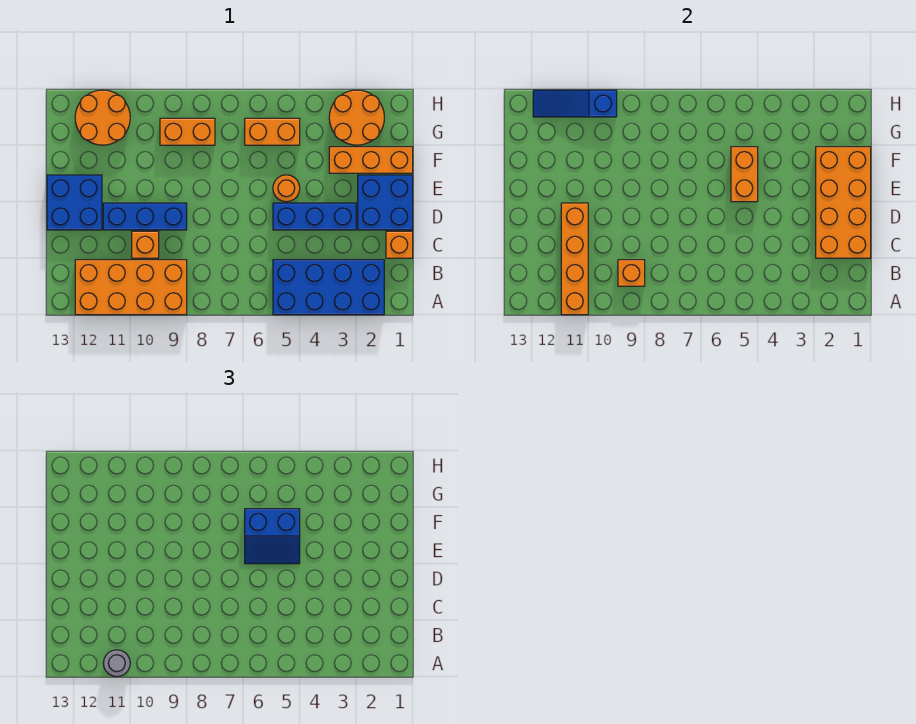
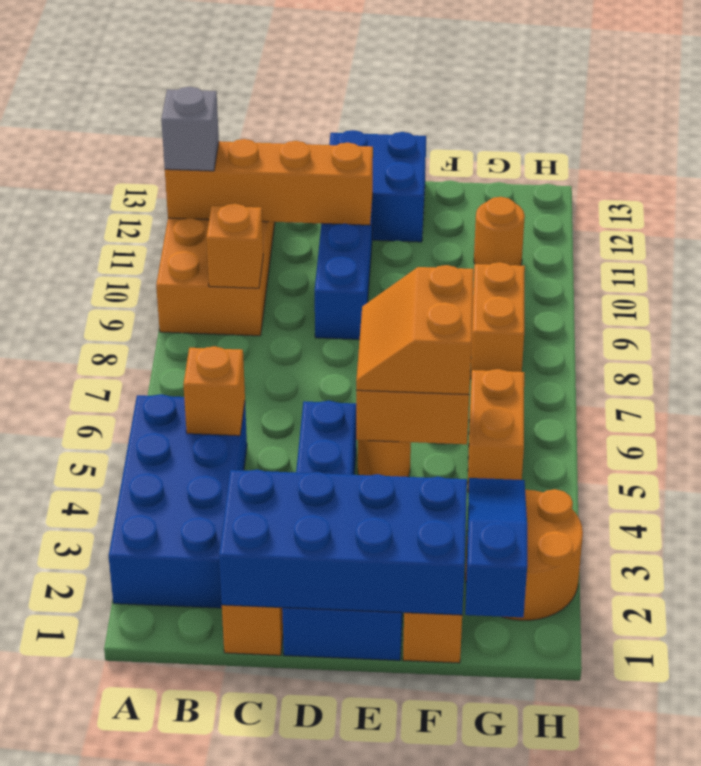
grey round brick A11 level 3 -> grey brick A11 level 3
orange brick C1:F2 level 2 -> blue brick C1:F2 level 2
orange brick C10 level 1 -> orange brick B5 level 2
blue slope E5:F6 level 3 top F -> orange slope E5:F6 level 3 top F
orange round brick G11:H12 level 1 -> orange round brick G11 level 1
blue slope H10:H12 level 2 top 10 -> blue slope G1:G3 level 2 top 1

